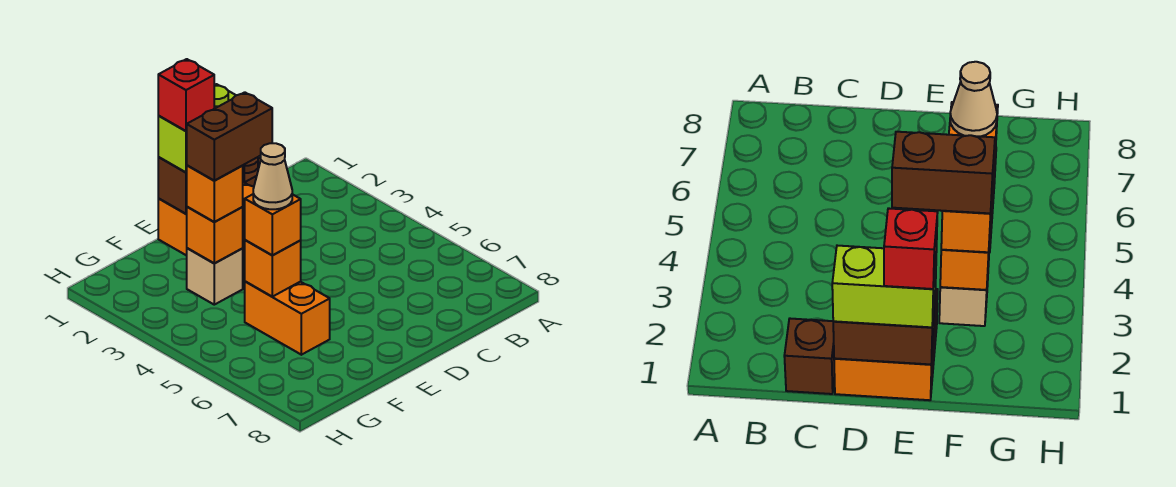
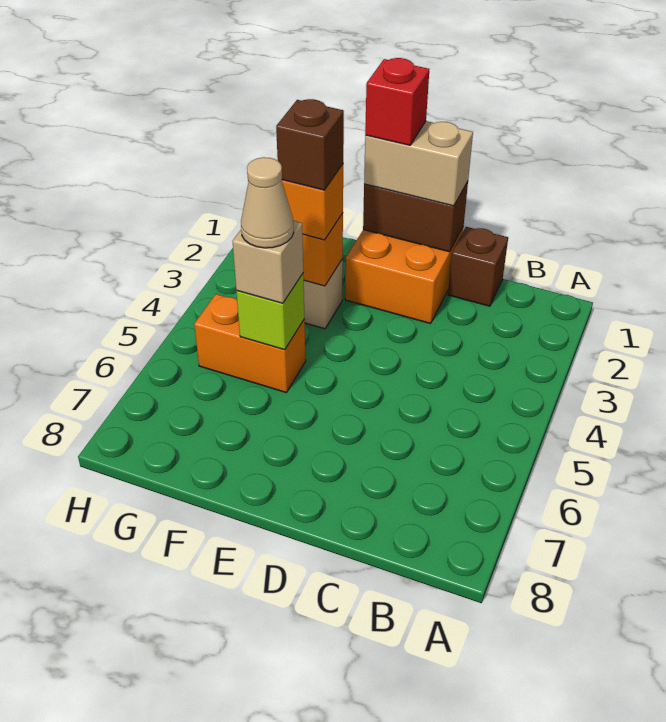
lime brick D1:E1 level 3 -> tan brick D1:E1 level 3
brown brick E3:F3 level 4 -> brown brick F3 level 4
orange brick F5:F6 level 1 -> orange brick F5:G5 level 1
orange brick F5 level 2 -> lime brick F5 level 2
orange brick F5 level 3 -> tan brick F5 level 3

